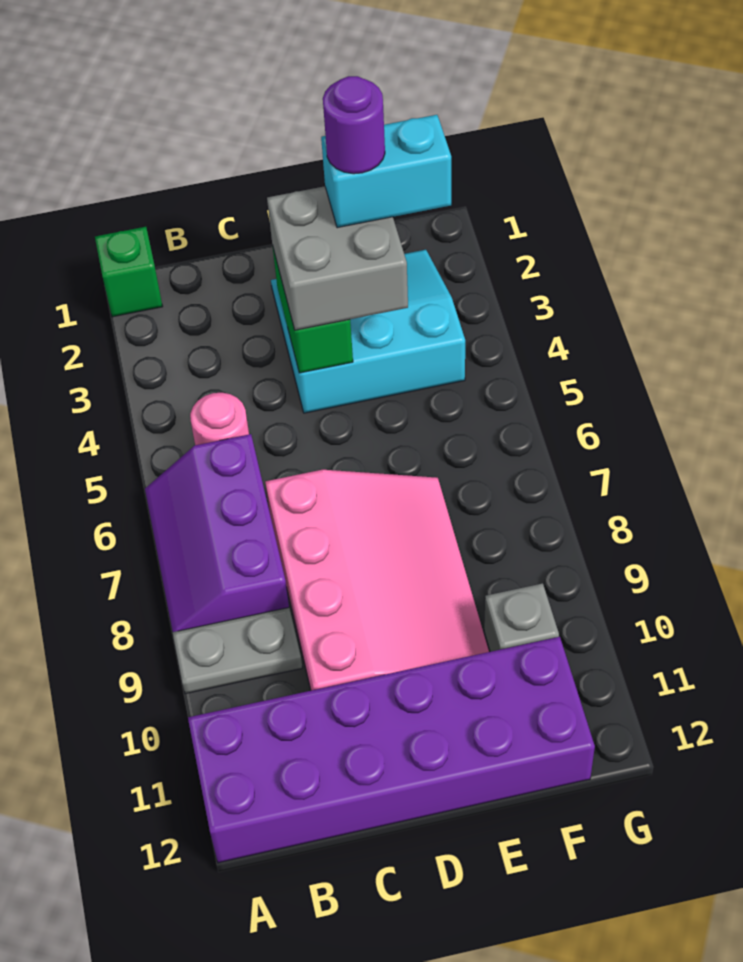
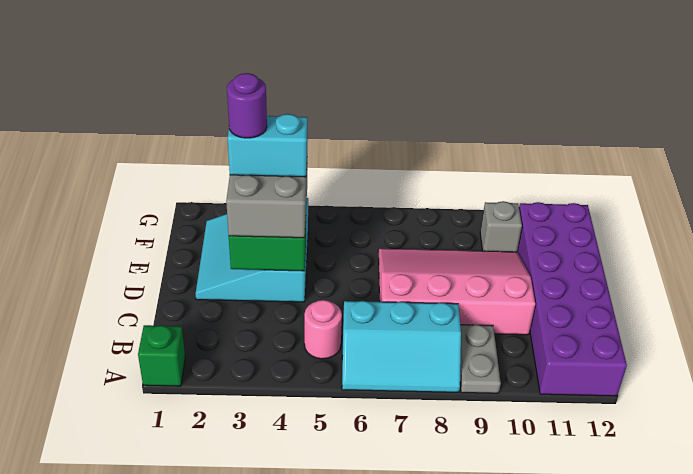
purple slope A6:B8 level 1 top B -> cyan slope A6:B8 level 1 top B
cyan brick E3:F3 level 4 -> cyan brick E3:E4 level 4

